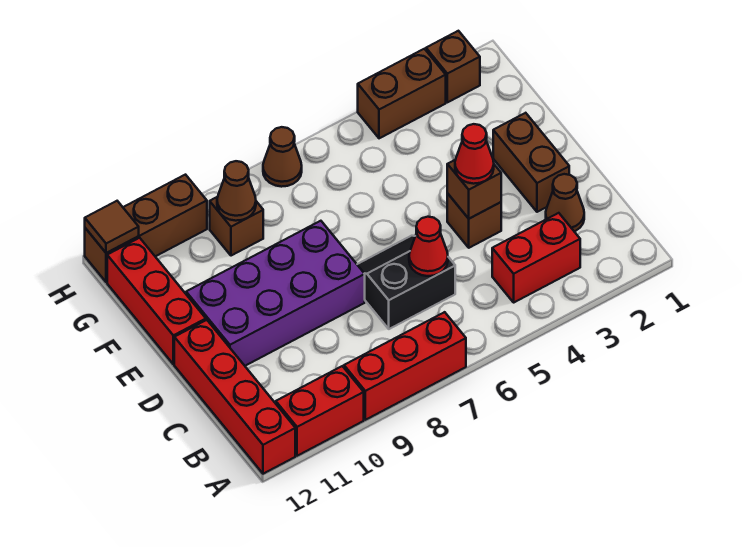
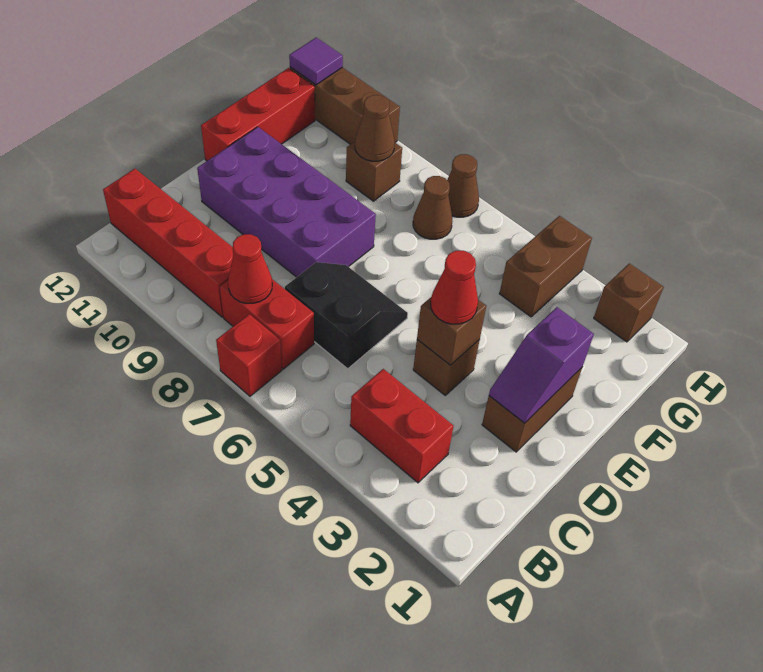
red brick A7:A9 level 1 -> red brick A7 level 1
red brick A10:A11 level 1 -> red brick B7:B8 level 1
red brick A12:D12 level 1 -> red brick B9:B12 level 1
brown cone C2 level 1 -> brown cone G7 level 1
red cone C6 level 2 -> red cone B8 level 2
none -> purple slope D2:E2 level 2 top E
brown brick H3:H4 level 1 -> brown brick G4:H4 level 1
brown tile H12 level 2 -> purple tile H12 level 2

